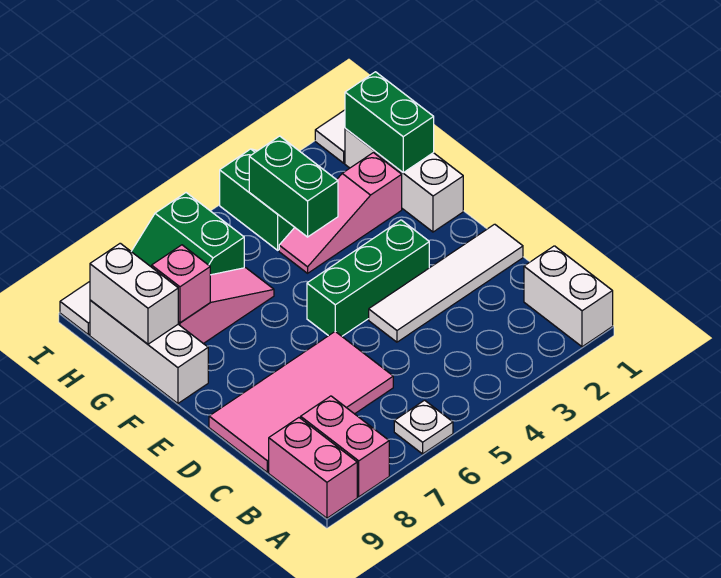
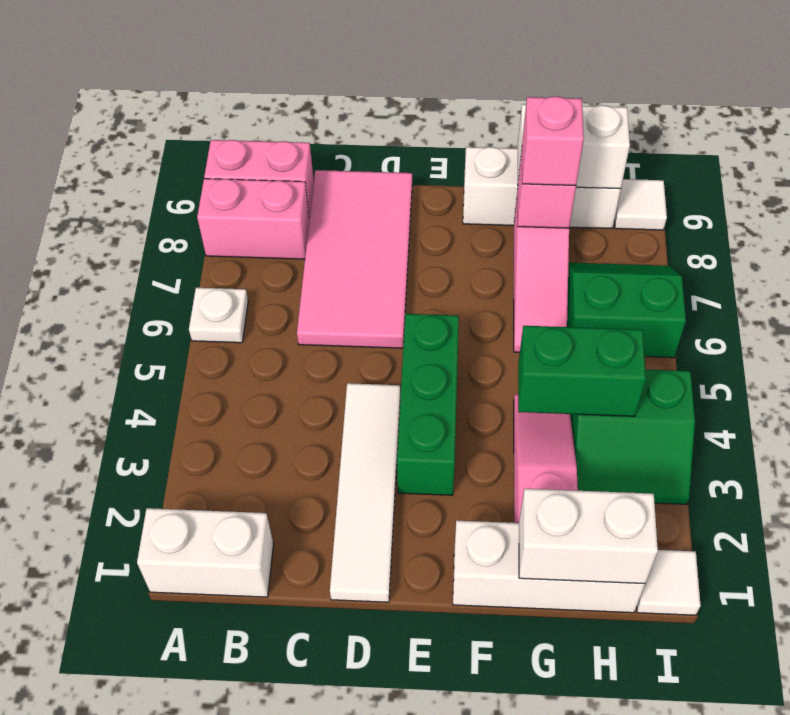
green brick G1:H1 level 2 -> white brick G1:H1 level 2
none -> pink brick G8 level 3

